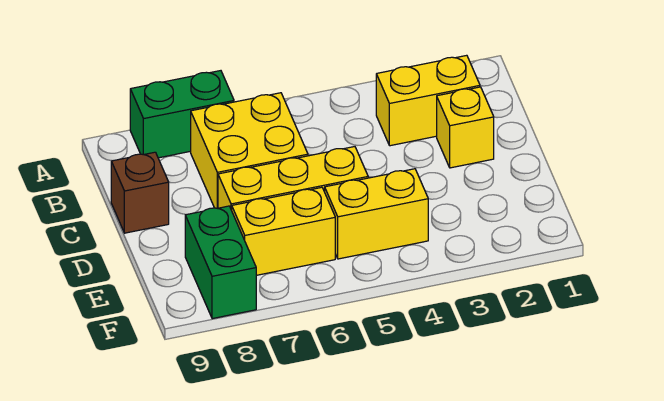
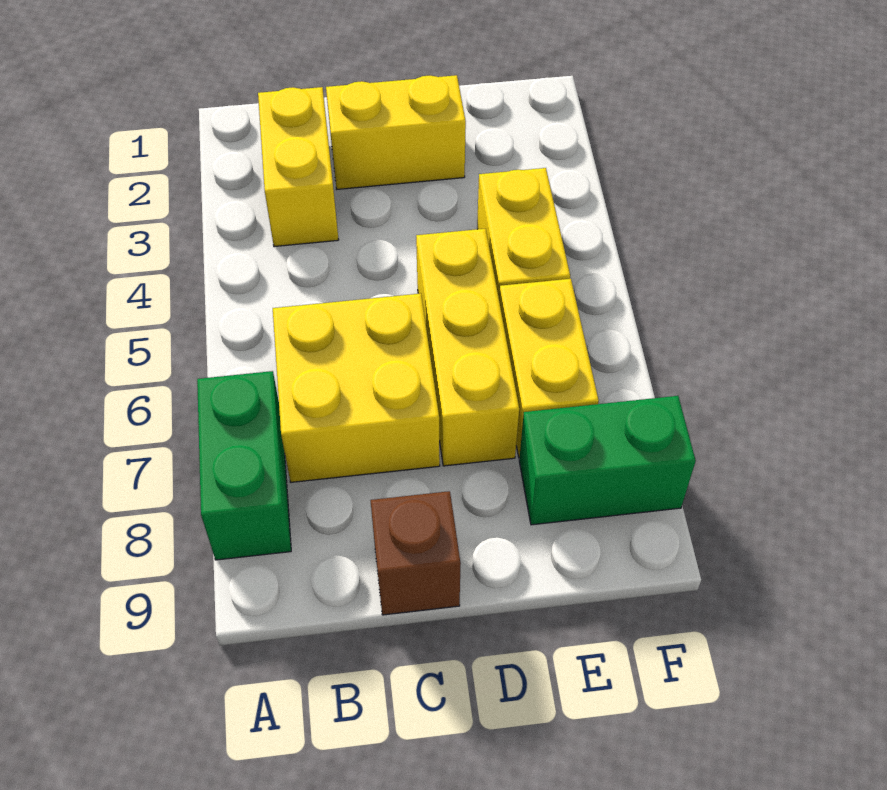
yellow brick C2 level 1 -> yellow brick C2:D2 level 1

